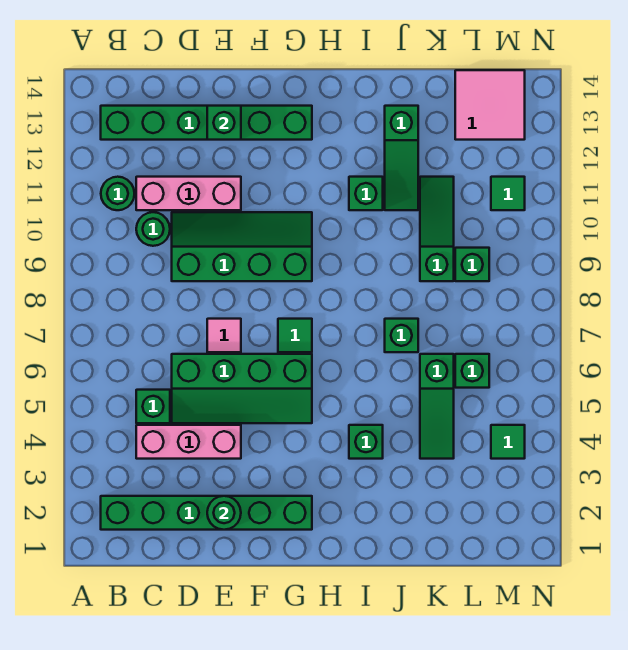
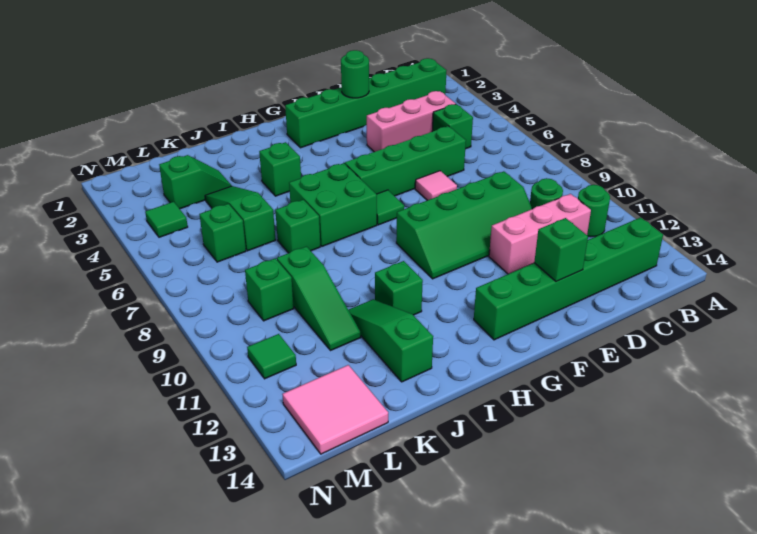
none -> green brick H6:I7 level 1
none -> green slope K3:L3 level 1 top L

